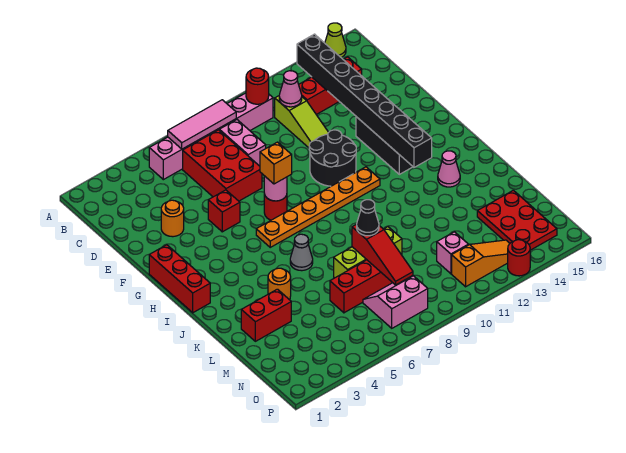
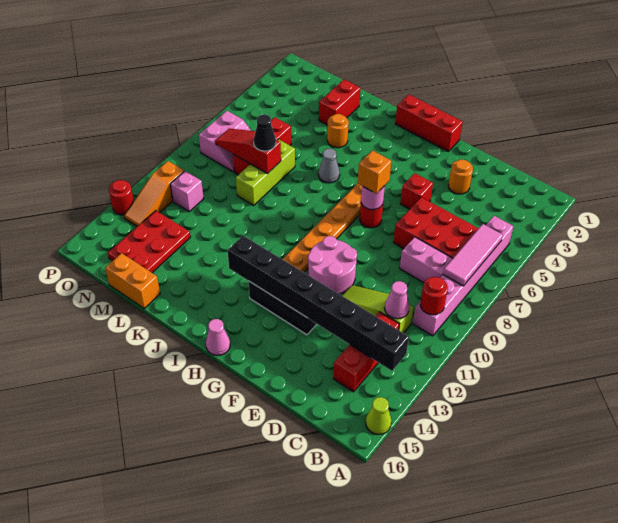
black round brick F10:G11 level 1 -> pink round brick F10:G11 level 1
pink cone J14 level 1 -> pink cone H16 level 1
none -> orange brick L16:M16 level 1
red plate M14:O15 level 1 -> red plate M13:N15 level 1

